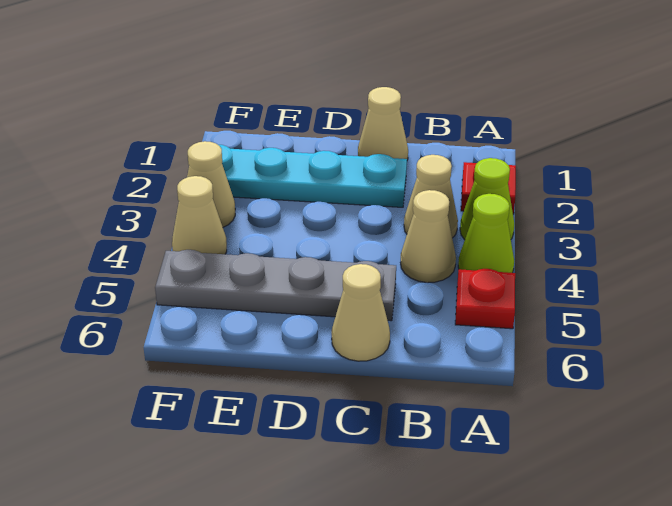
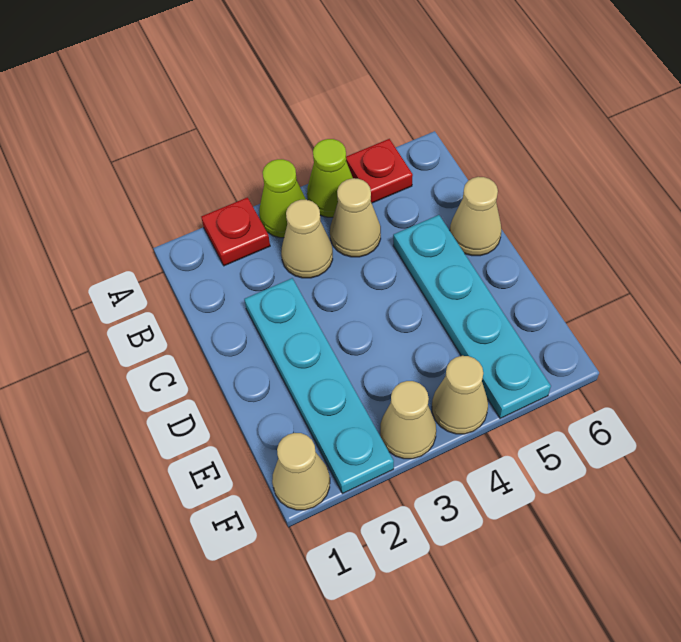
tan cone C1 level 1 -> tan cone F1 level 1
grey plate C5:F5 level 1 -> cyan plate C5:F5 level 1

